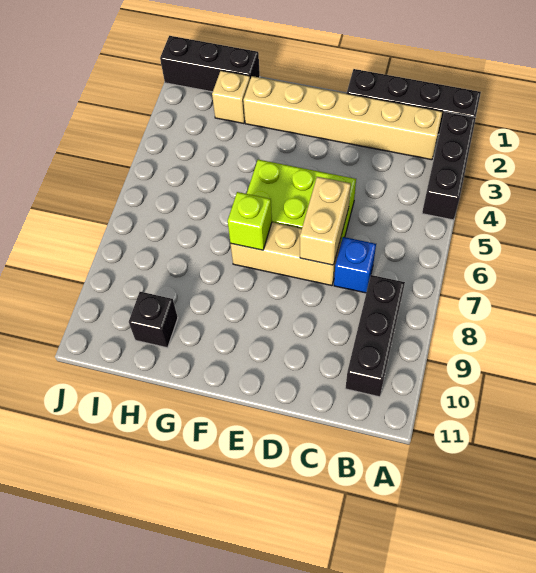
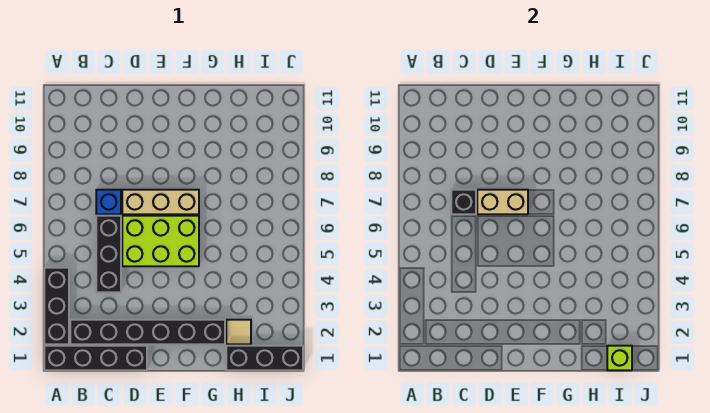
tan brick B2:G2 level 1 -> black brick B2:G2 level 1
black brick B8:B10 level 1 -> black brick C4:C6 level 1
tan brick D6:D7 level 2 -> tan brick D7:E7 level 2
lime brick F7 level 2 -> lime brick I1 level 2
tan brick H2 level 1 -> tan tile H2 level 1
black brick H10 level 1 -> black brick C7 level 2

